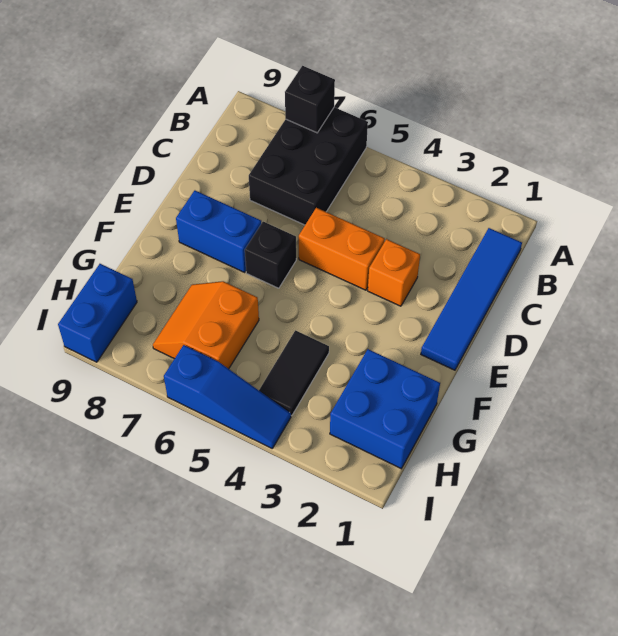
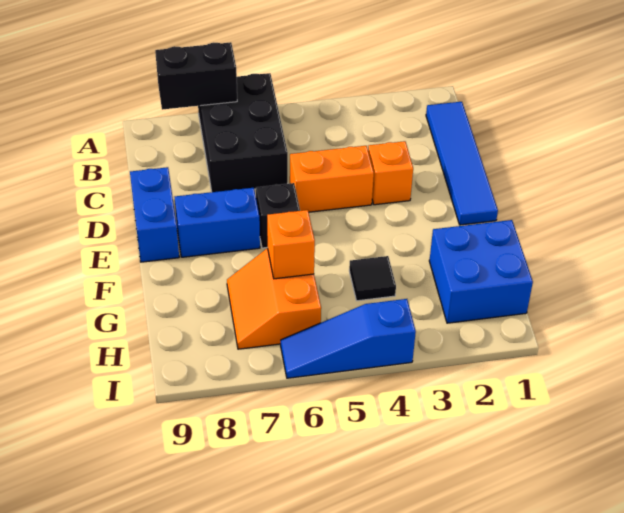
black brick A7 level 2 -> black brick A7:A8 level 2
black tile G4:H4 level 1 -> black tile G4 level 1
none -> orange brick G6 level 2
blue brick H9:I9 level 1 -> blue brick D9:E9 level 1
blue slope I4:I6 level 1 top 6 -> blue slope I4:I6 level 1 top 4

